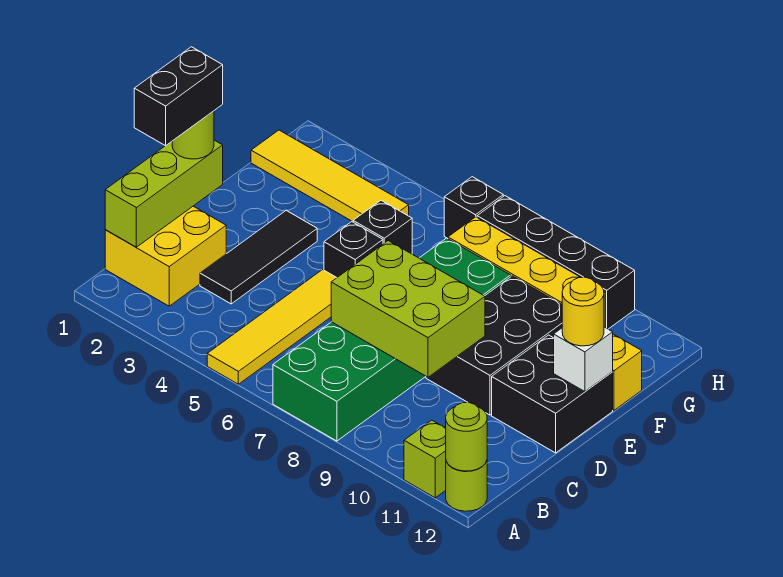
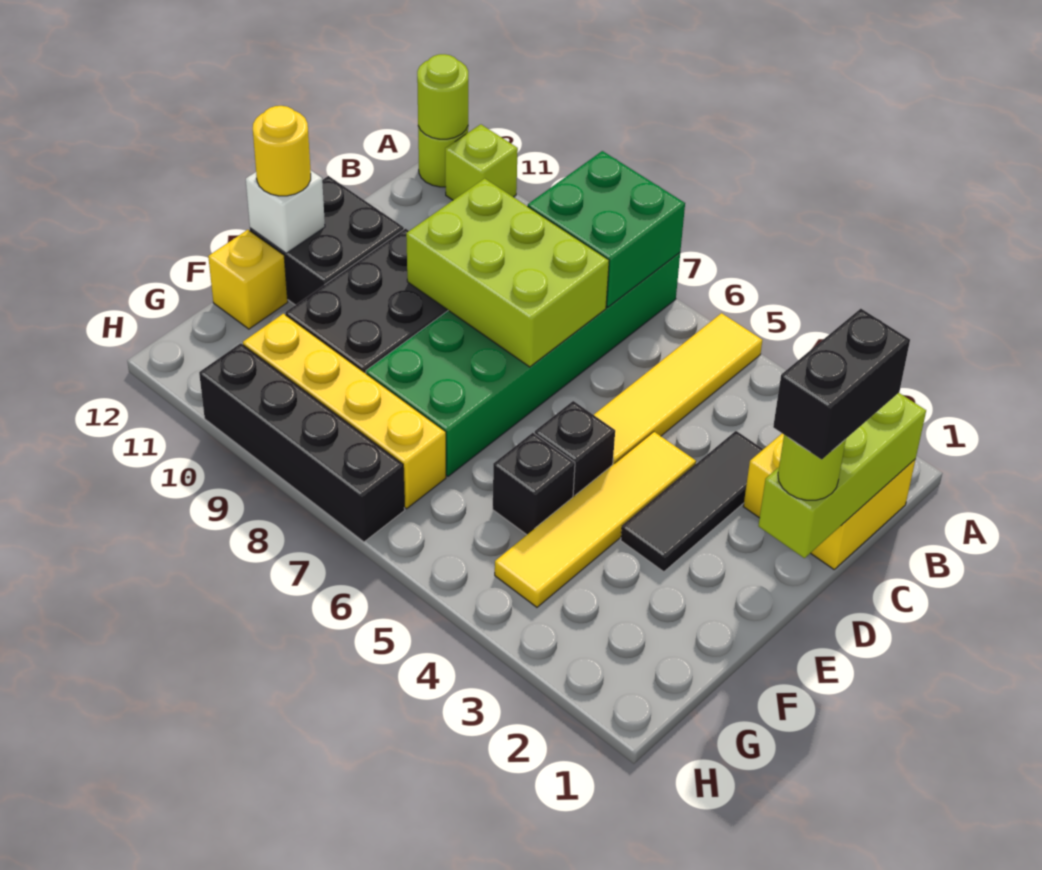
none -> green brick A7:B8 level 2
yellow tile G1:G4 level 1 -> yellow tile D4:G4 level 1
black brick H6 level 1 -> none

